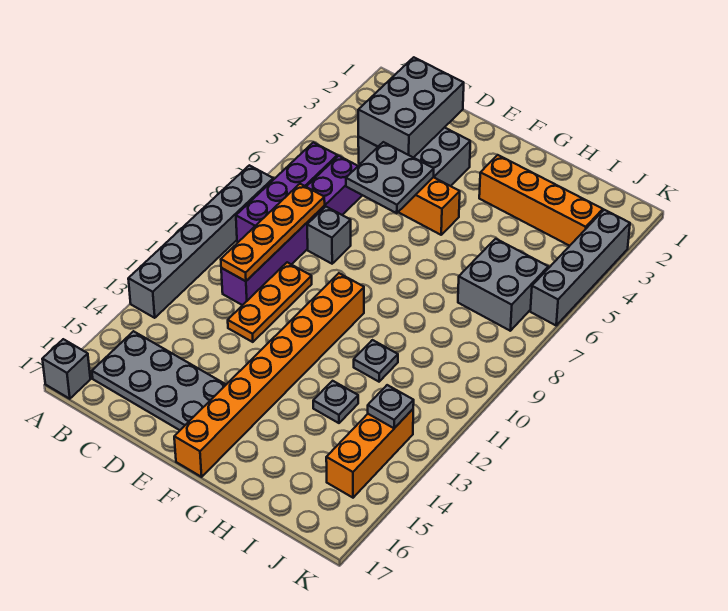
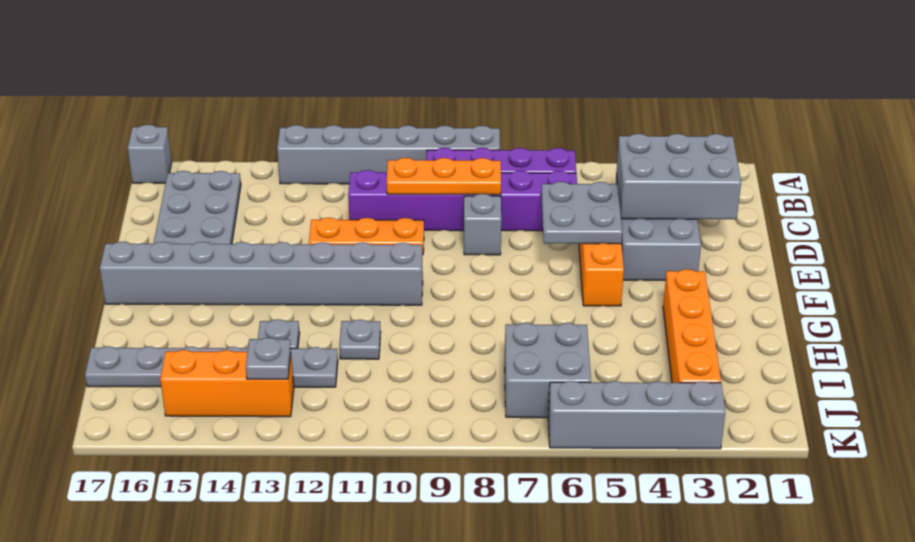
orange plate C8:C11 level 2 -> orange plate C8:C10 level 2
orange brick F10:F17 level 1 -> grey brick F10:F17 level 1
none -> grey plate I12:I17 level 1

